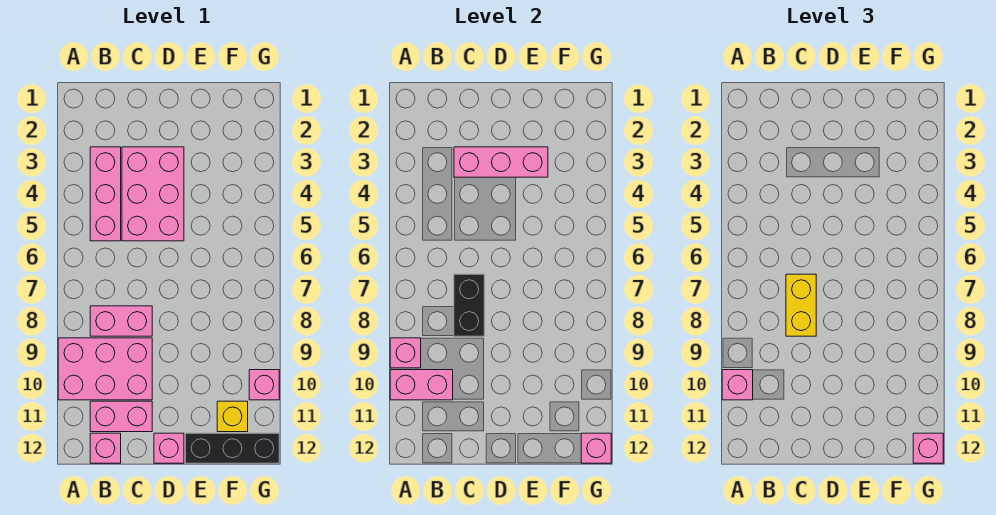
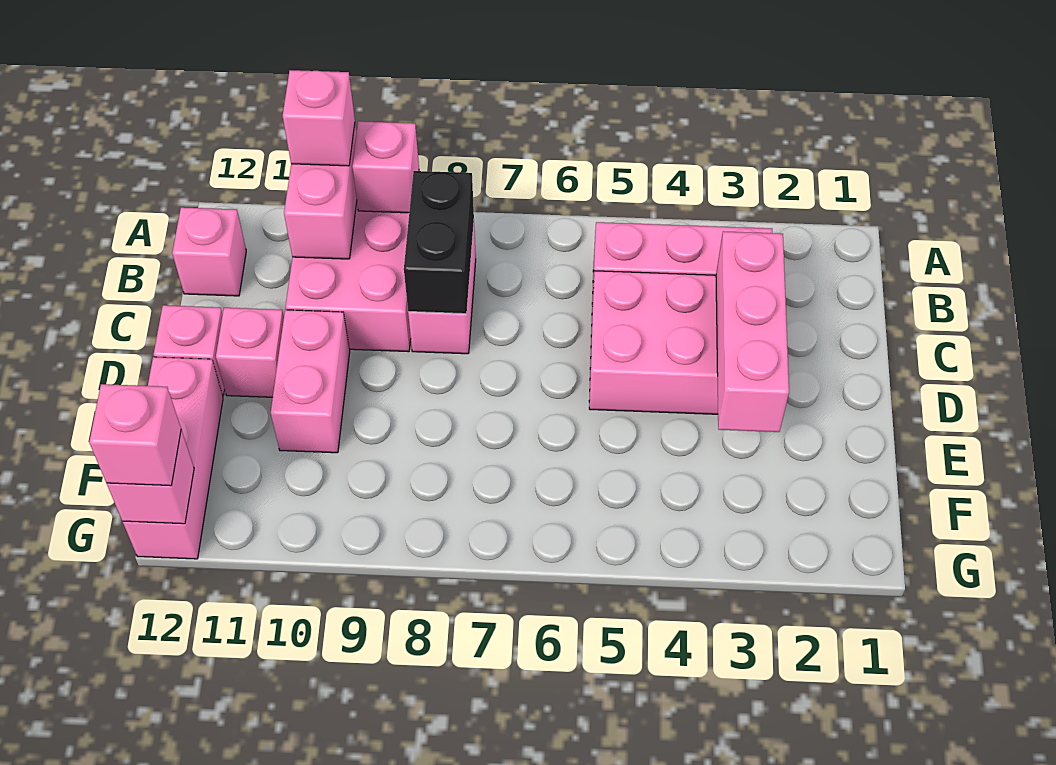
pink brick B11:C11 level 1 -> pink brick D10:E10 level 1
black brick C7:C8 level 2 -> black brick B8:C8 level 2
yellow brick C7:C8 level 3 -> none
black brick E12:G12 level 1 -> pink brick E12:G12 level 1
yellow brick F11 level 1 -> none
pink brick G10 level 1 -> pink brick D11 level 1

